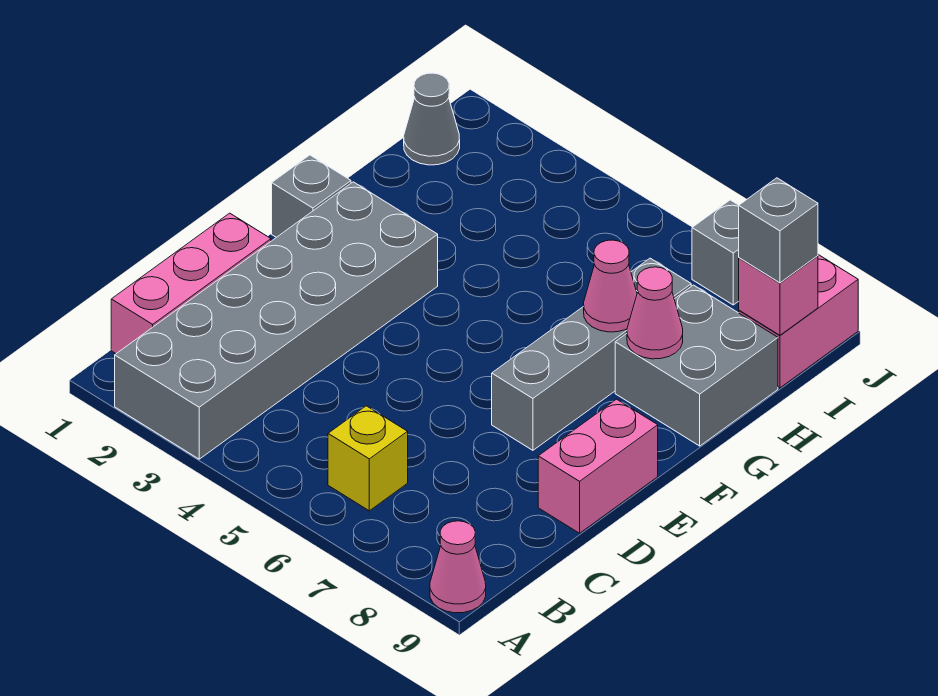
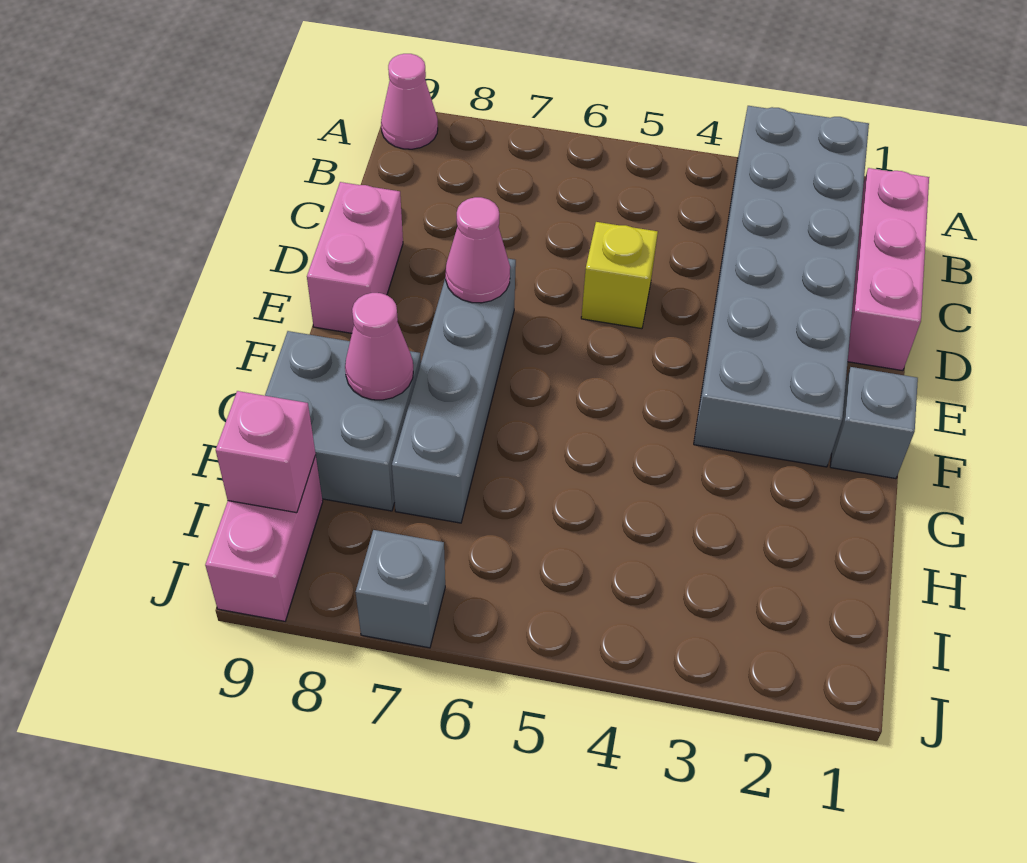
yellow brick B6 level 1 -> yellow brick D5 level 1
pink cone G7 level 2 -> pink cone E7 level 2
grey cone I1 level 1 -> none
grey brick I9 level 3 -> none

